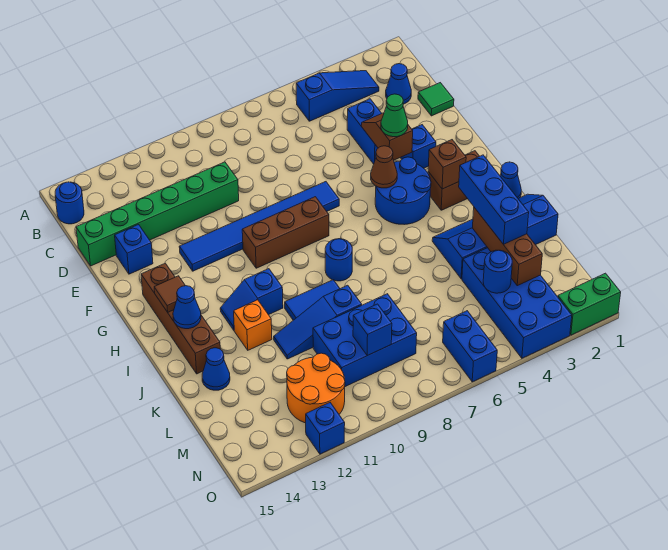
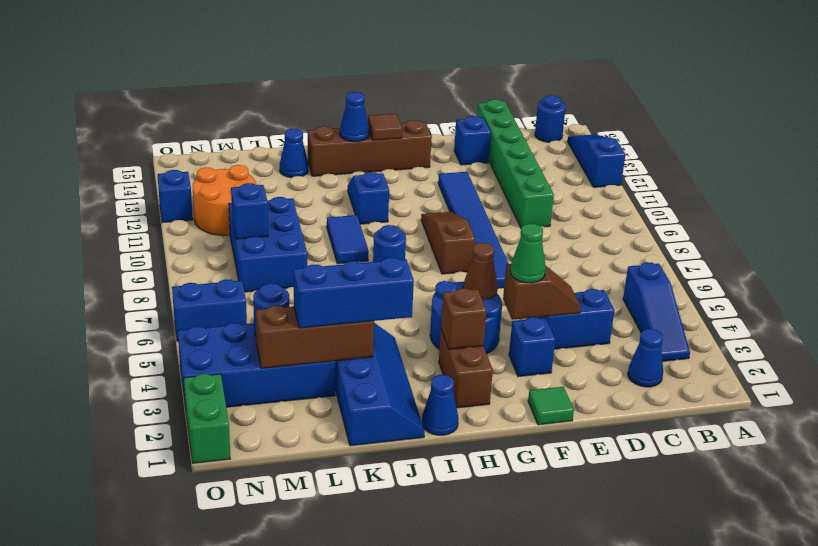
green tile D1 level 1 -> green tile F1 level 1
brown brick G8:G10 level 1 -> brown slope G8:G10 level 1 top 8
orange brick J12 level 1 -> none
blue slope K9:K11 level 1 top 9 -> blue slope A12:A14 level 1 top 12

